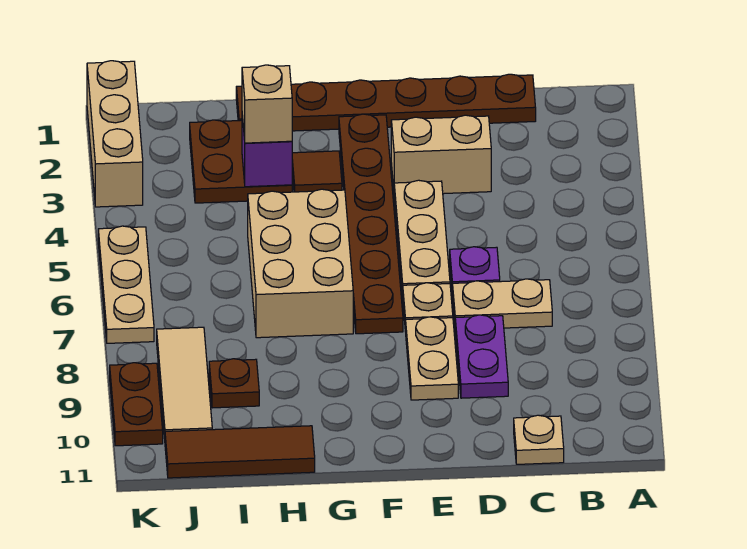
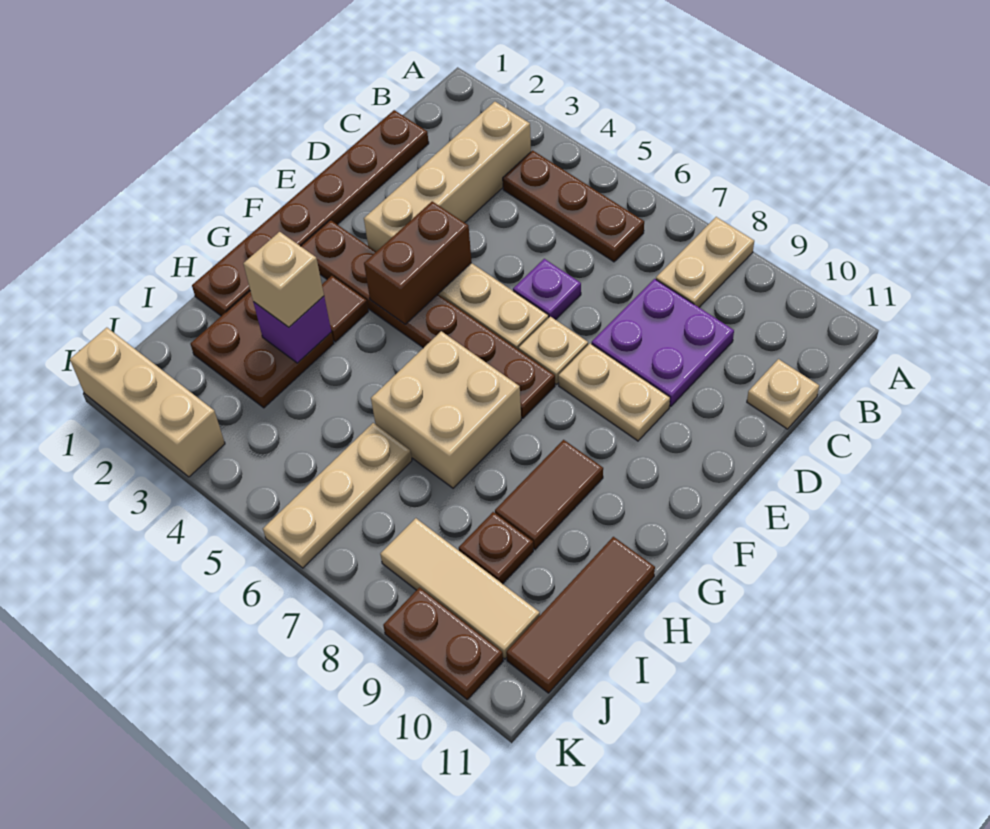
none -> brown plate B4:B6 level 1
tan plate C7:D7 level 1 -> tan plate A8:B8 level 1
tan brick D3:E3 level 1 -> tan brick B3:E3 level 1
purple plate D8:D9 level 1 -> purple plate C8:D9 level 1
none -> brown brick E4:F4 level 2
tan brick G5:H7 level 1 -> tan brick G6:H7 level 1
none -> brown tile G9:H9 level 1
tan plate K5:K7 level 1 -> tan plate I6:K6 level 1

